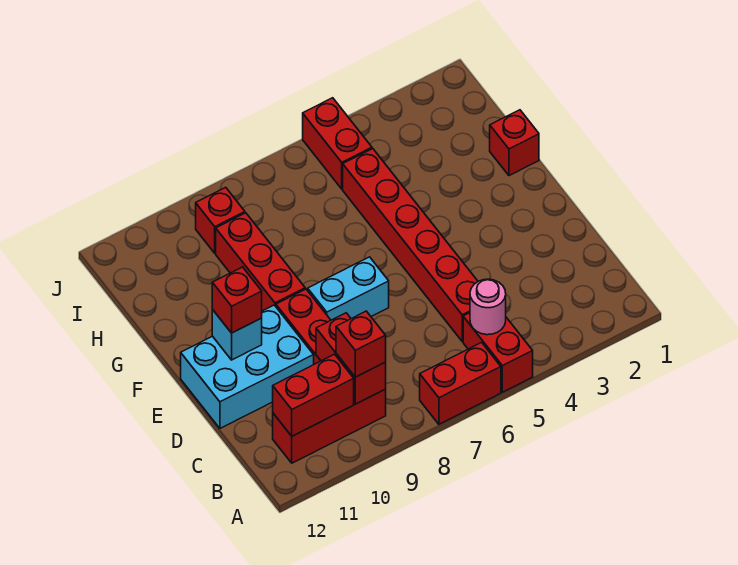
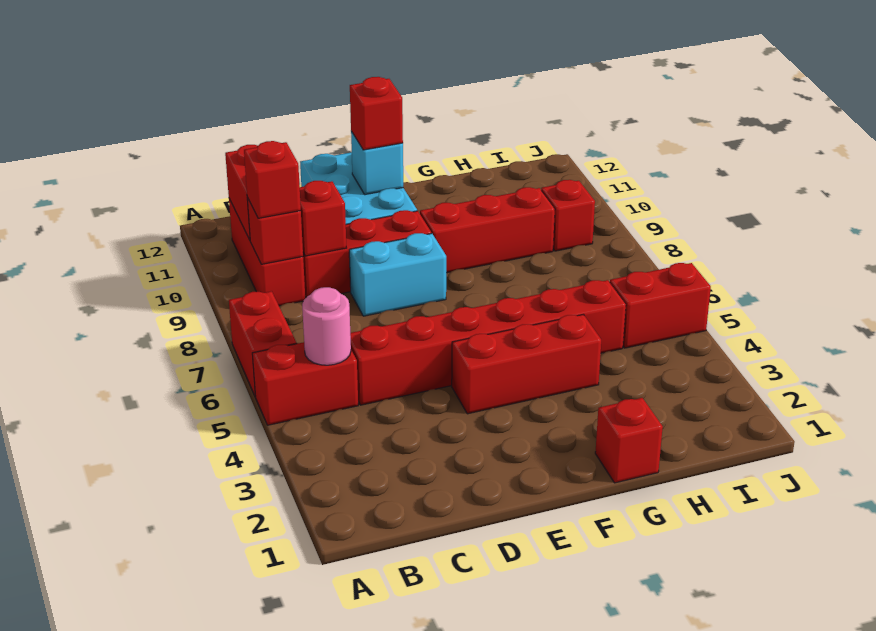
none -> red brick E4:G4 level 1
cyan brick E7:E8 level 1 -> cyan brick D8:E8 level 1

